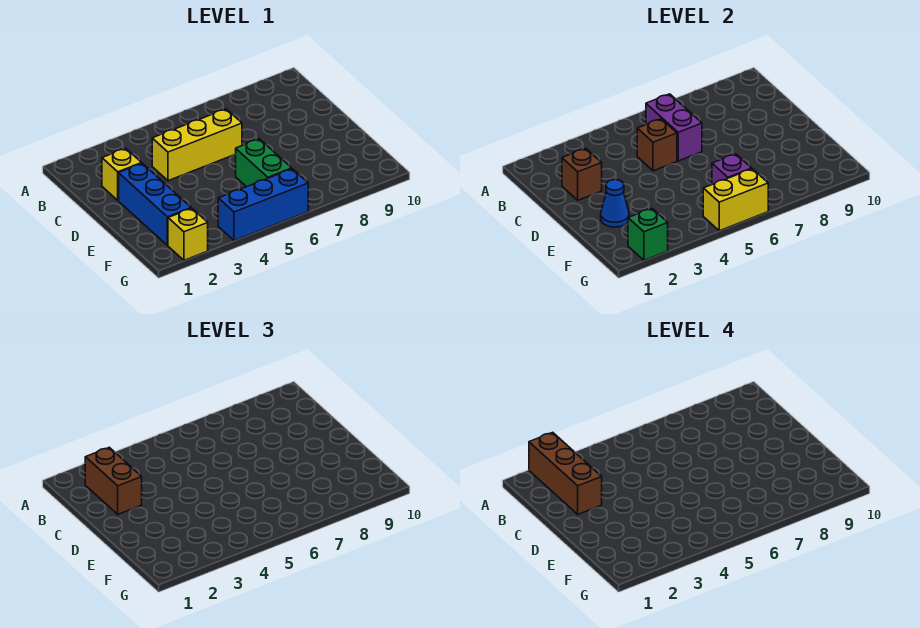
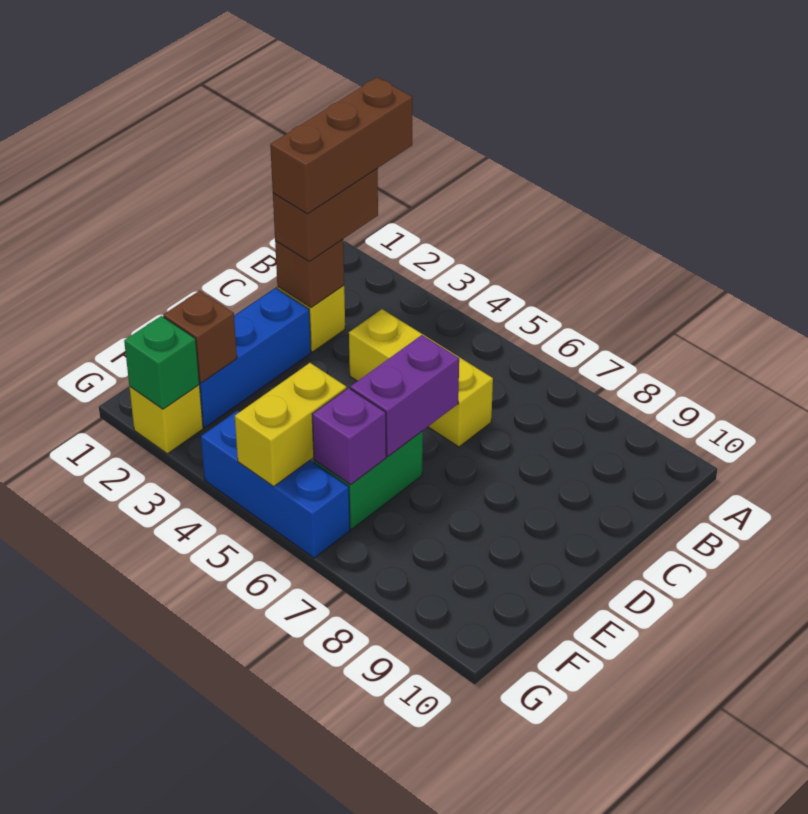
purple brick B6:C6 level 2 -> purple brick D6:E6 level 2
brown brick C5 level 2 -> brown brick F2 level 2
blue cone E2 level 2 -> none
yellow brick G5:G6 level 2 -> yellow brick F5:G5 level 2

